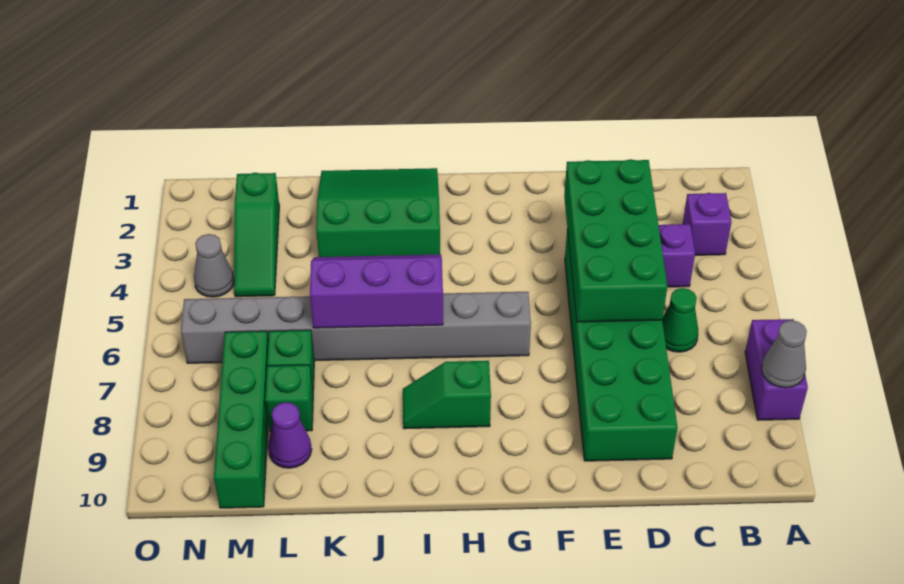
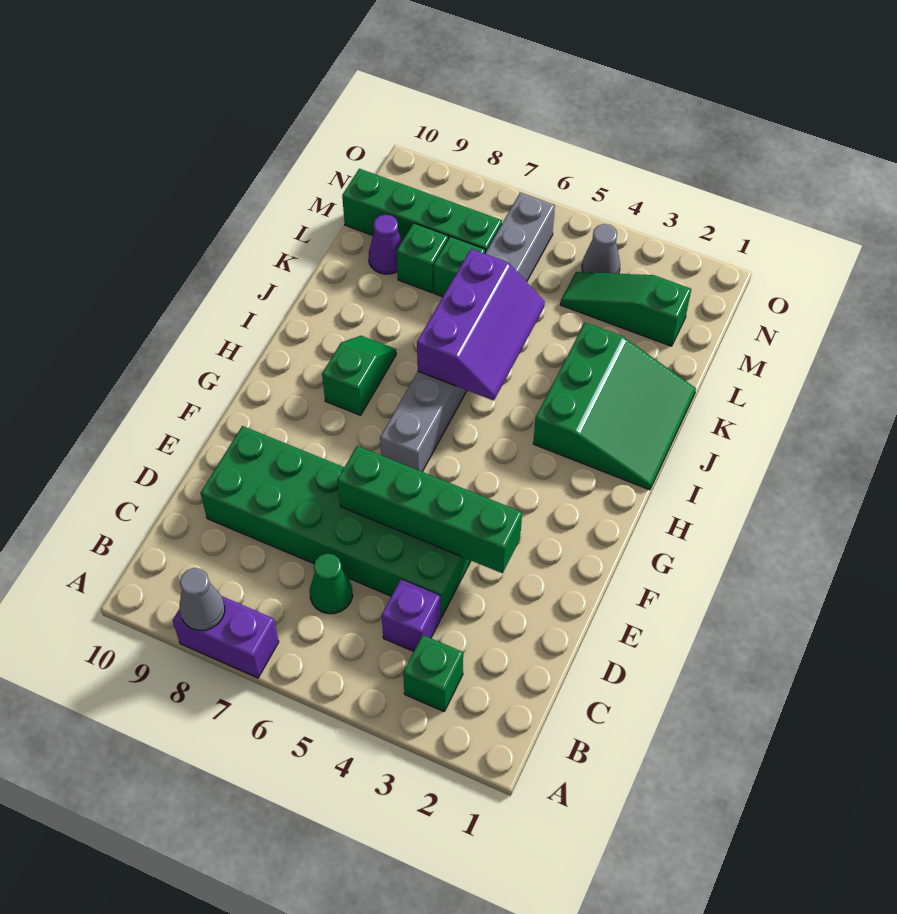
purple brick B3 level 1 -> green brick B3 level 1
green brick D3:E6 level 2 -> green brick E3:E6 level 2

